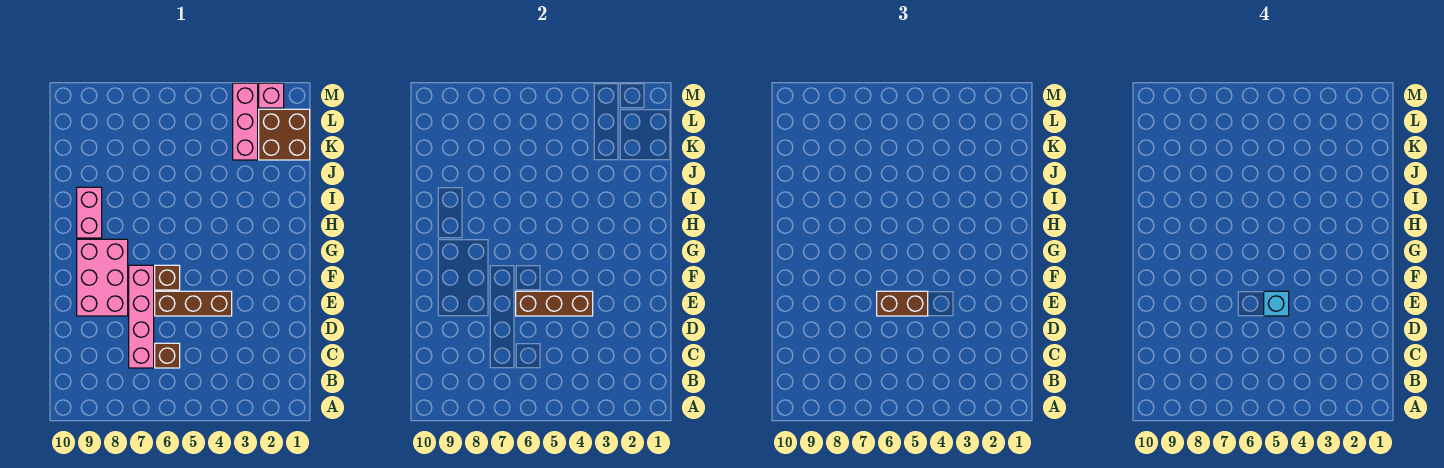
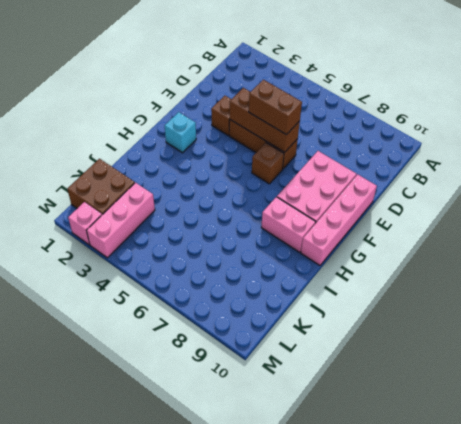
brown brick C6 level 1 -> brown brick E3 level 1
pink brick C7:F7 level 1 -> pink brick E10:H10 level 1
cyan brick E5 level 4 -> cyan brick G2 level 1
pink brick H9:I9 level 1 -> pink brick H8:H9 level 1

